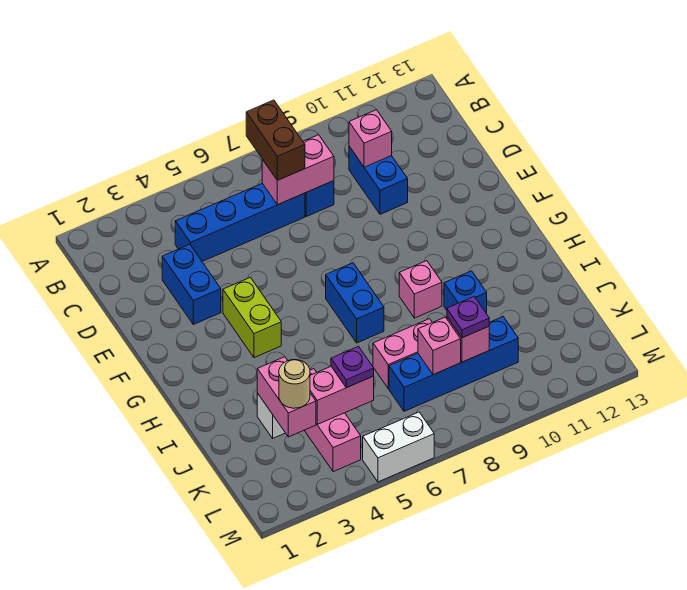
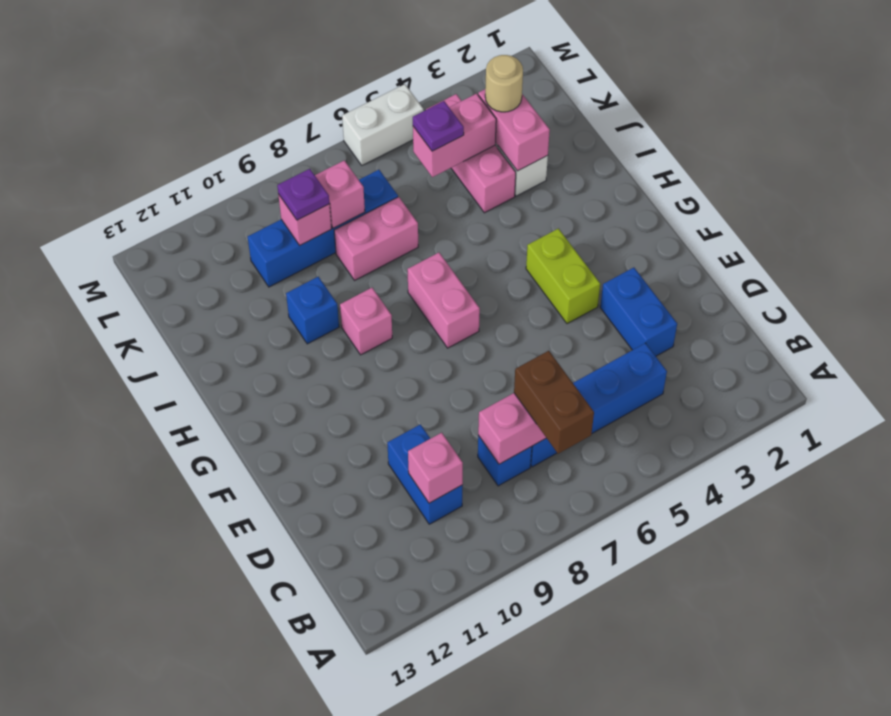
blue brick G7:H7 level 1 -> pink brick G7:H7 level 1

